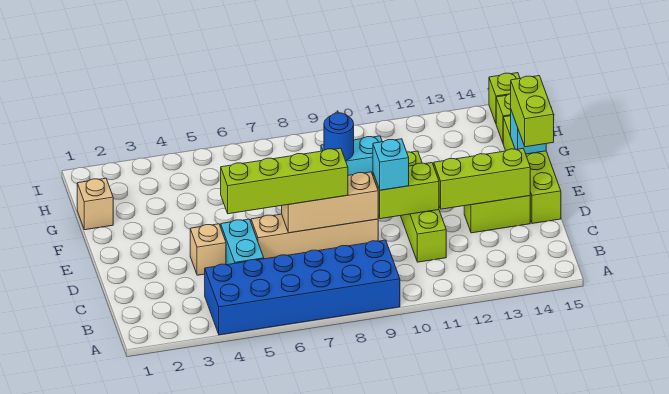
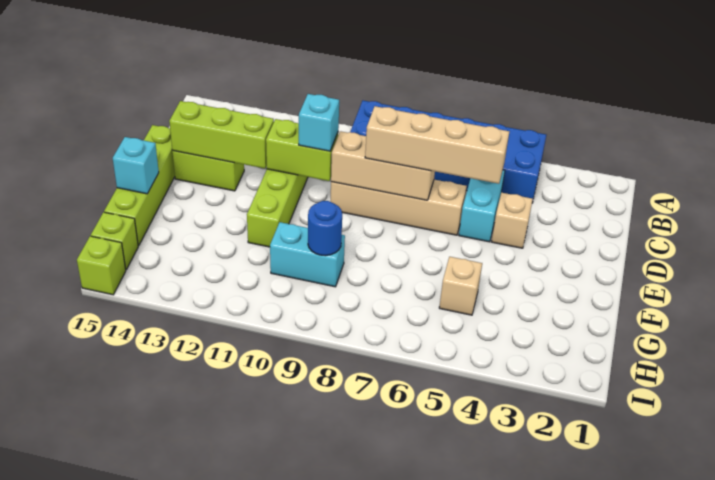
lime brick D5:D8 level 3 -> tan brick D5:D8 level 3
lime brick E15:F15 level 3 -> none
tan brick G1 level 1 -> tan brick G5 level 1

